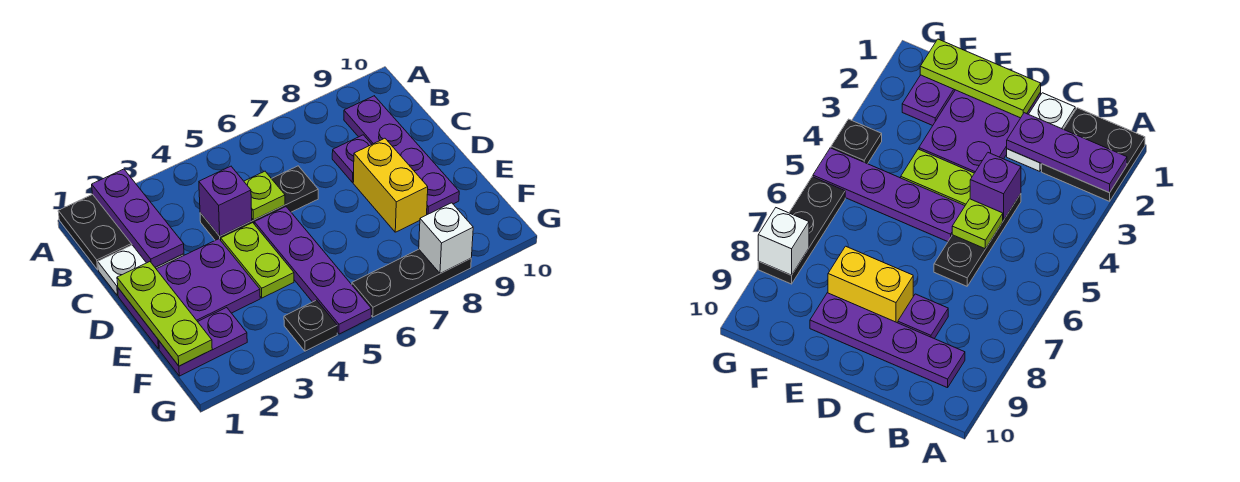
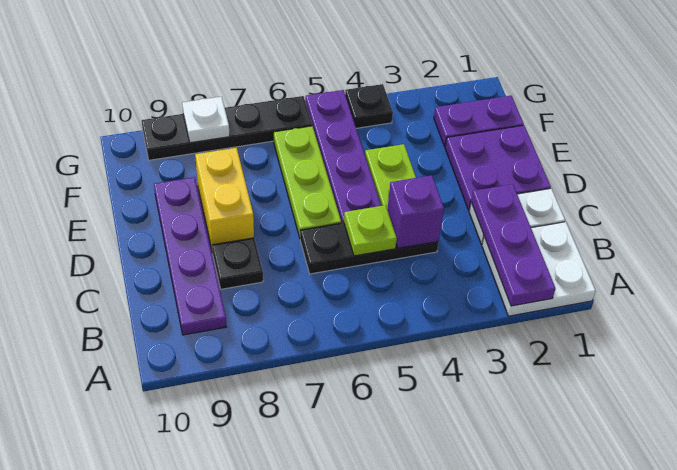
black plate A1:B2 level 1 -> white plate A1:B2 level 1
purple plate C8 level 1 -> black plate C8 level 1
purple plate D1:E3 level 1 -> purple plate D1:E2 level 1
lime plate D1:F1 level 2 -> lime plate D6:F6 level 1
black plate G6:G8 level 1 -> black plate G6:G9 level 1
white brick G8 level 2 -> white plate G8 level 2

